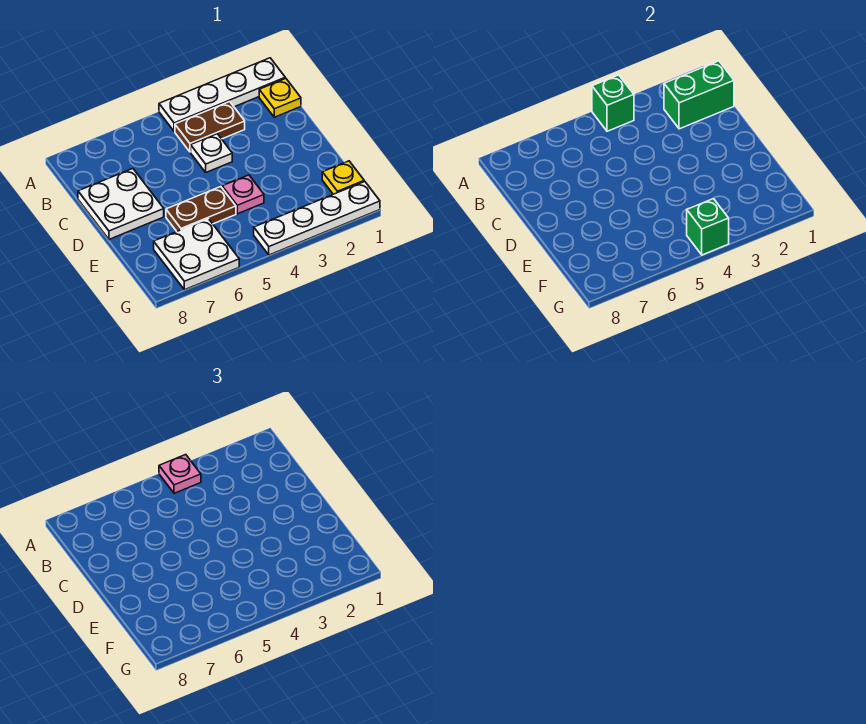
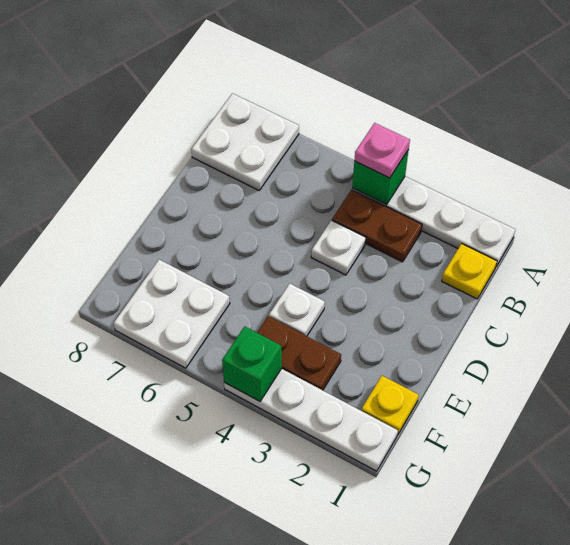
green brick B1:B2 level 2 -> none
white plate C7:D8 level 1 -> white plate A7:B8 level 1
pink plate E4 level 1 -> white plate E4 level 1
brown plate E5:E6 level 1 -> brown plate F3:F4 level 1

